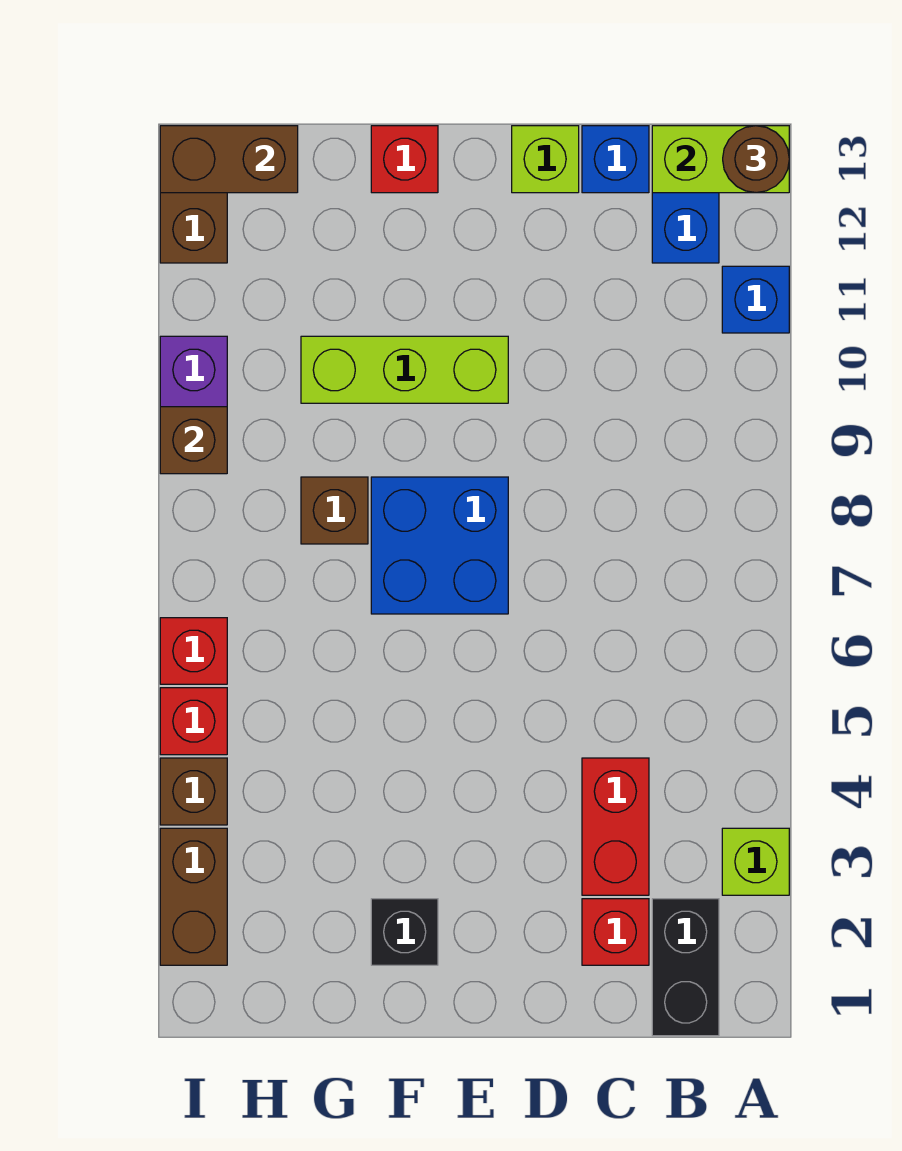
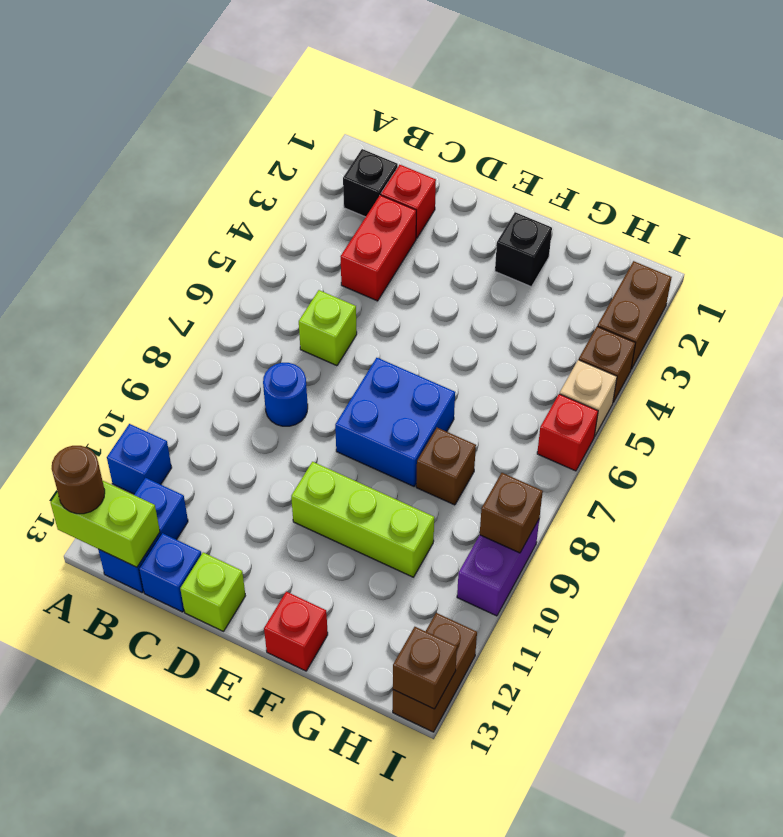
lime brick A3 level 1 -> lime brick C6 level 1
black brick B1:B2 level 1 -> black brick B2 level 1
none -> blue round brick C8 level 1
brown brick H13:I13 level 2 -> brown brick I13 level 2
red brick I5 level 1 -> tan brick I5 level 1

